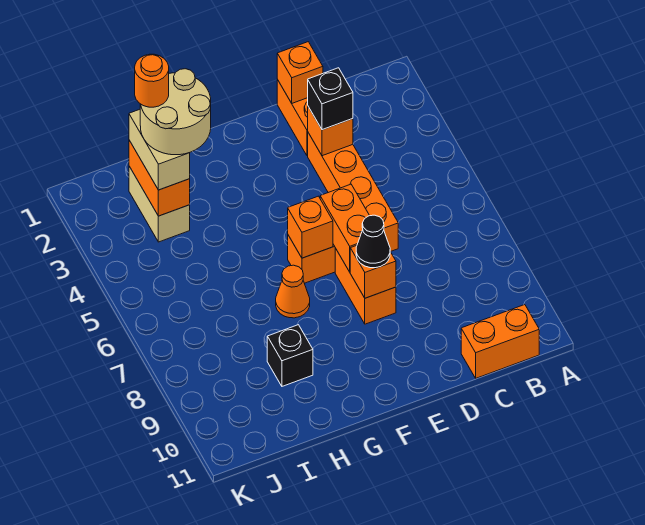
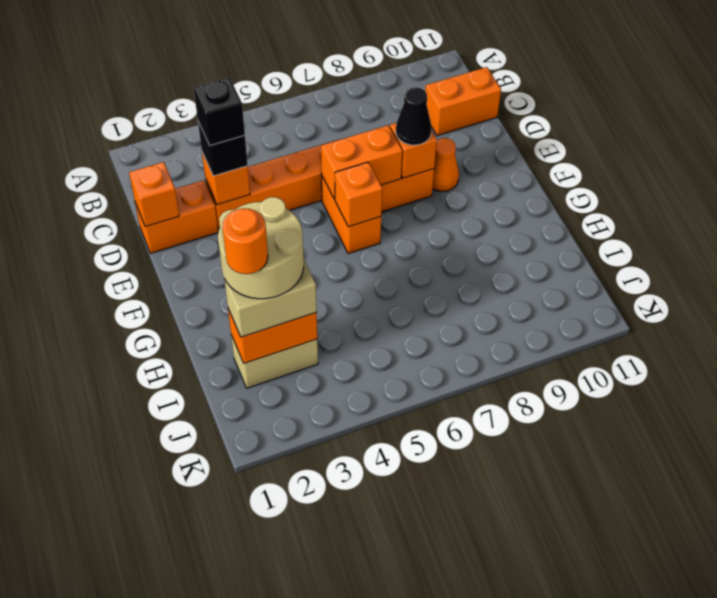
orange brick B11:C11 level 1 -> orange brick C10:C11 level 1
orange cone G7 level 1 -> orange cone E9 level 1
black brick H9 level 1 -> black brick D3 level 4

